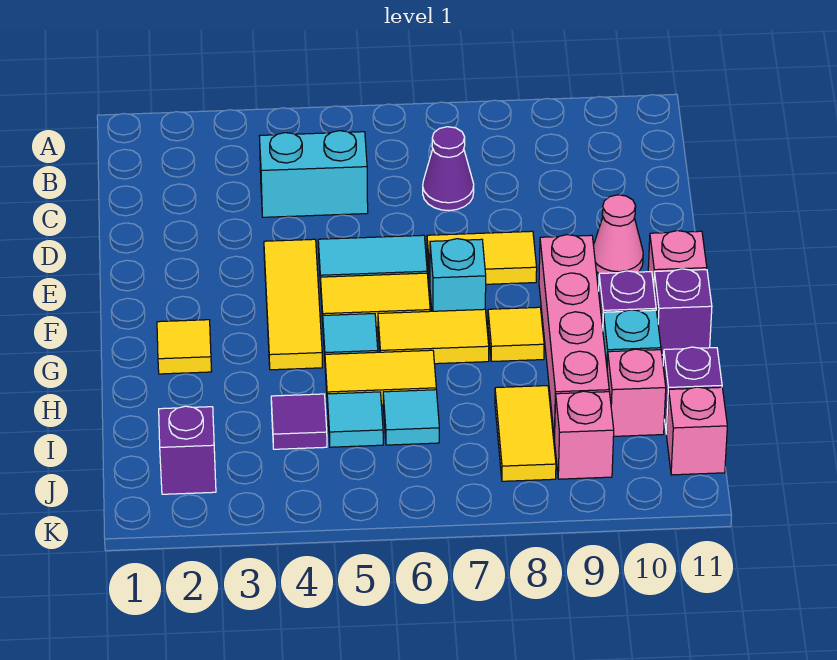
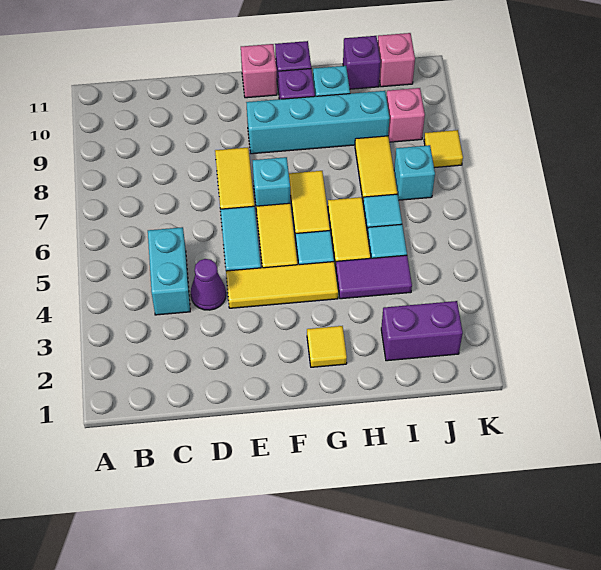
purple cone C7 level 1 -> purple cone D4 level 1
pink cone E10 level 1 -> none
pink brick F9:I9 level 1 -> cyan brick F9:I9 level 1
yellow tile G8 level 1 -> yellow tile K8 level 1
purple tile I4 level 1 -> purple tile H4:I4 level 1
yellow tile I8:J8 level 1 -> yellow tile I7:I8 level 1
pink brick I10 level 1 -> none
purple brick J2 level 1 -> purple brick I2:J2 level 1
none -> cyan brick J7 level 1

